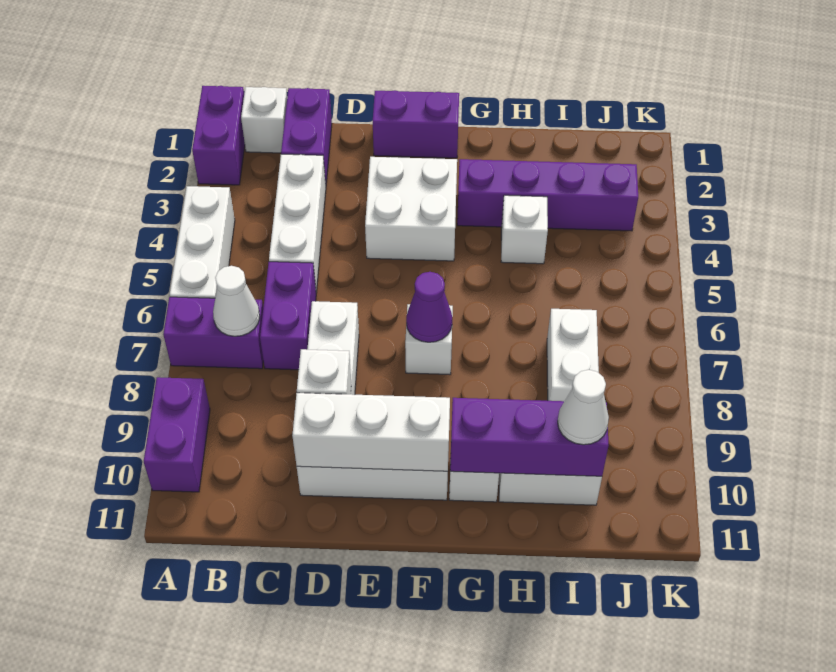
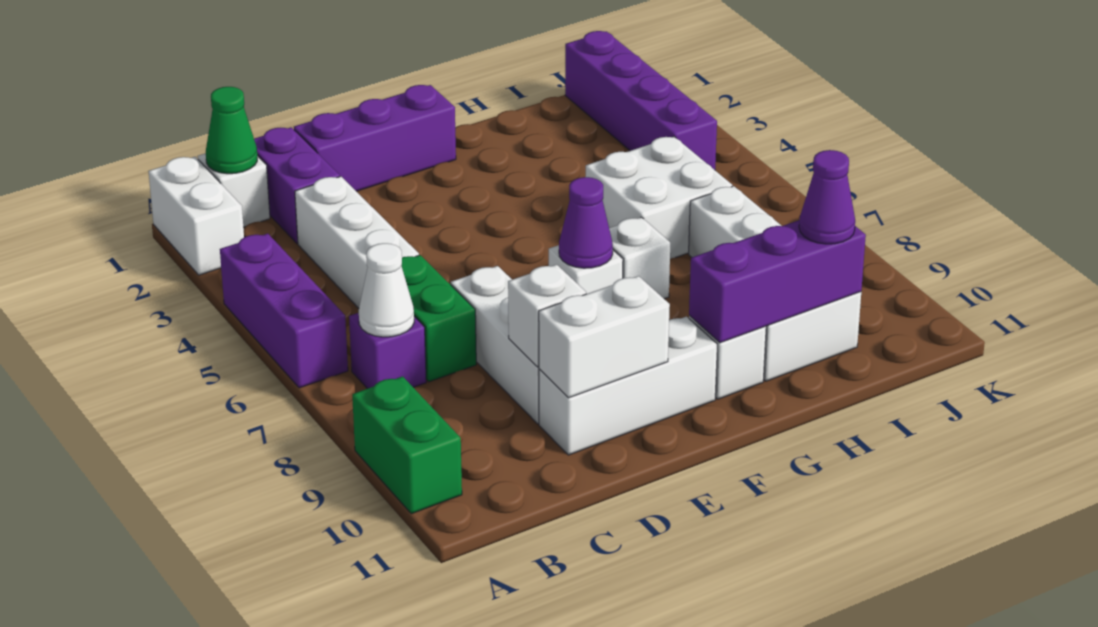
purple brick A1:A2 level 1 -> white brick A1:A2 level 1
white brick A4:A6 level 1 -> purple brick A4:A6 level 1
purple brick A7:B7 level 1 -> purple brick B7 level 1
purple brick A9:A10 level 1 -> green brick A9:A10 level 1
none -> green cone B1 level 2
purple brick C6:C7 level 1 -> green brick C6:C7 level 1
white brick D10:F10 level 2 -> white brick D10:E10 level 2
purple brick E1:F1 level 1 -> purple brick D1:F1 level 1
white brick E3:F4 level 1 -> white brick H5:I6 level 1
purple brick G3:J3 level 1 -> purple brick J1:J4 level 1
white brick H4 level 1 -> white brick G7 level 1
white cone I10 level 3 -> purple cone I10 level 3

